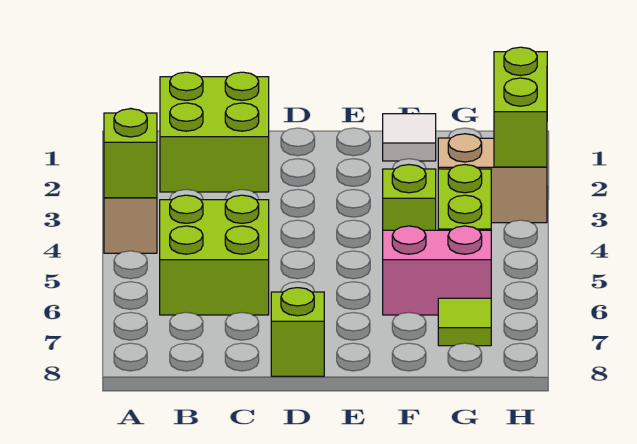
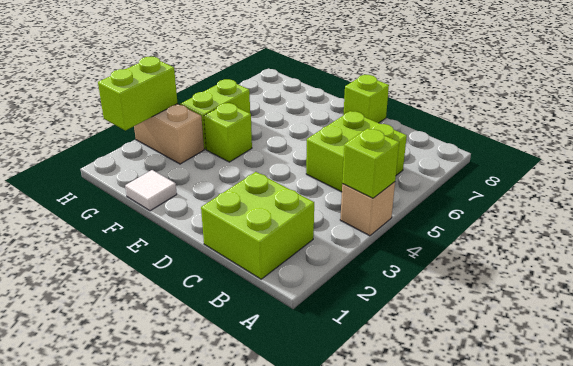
pink brick F6:G6 level 1 -> none
lime tile G7 level 1 -> none

